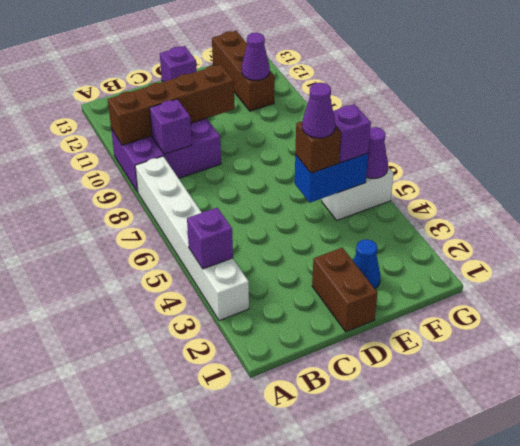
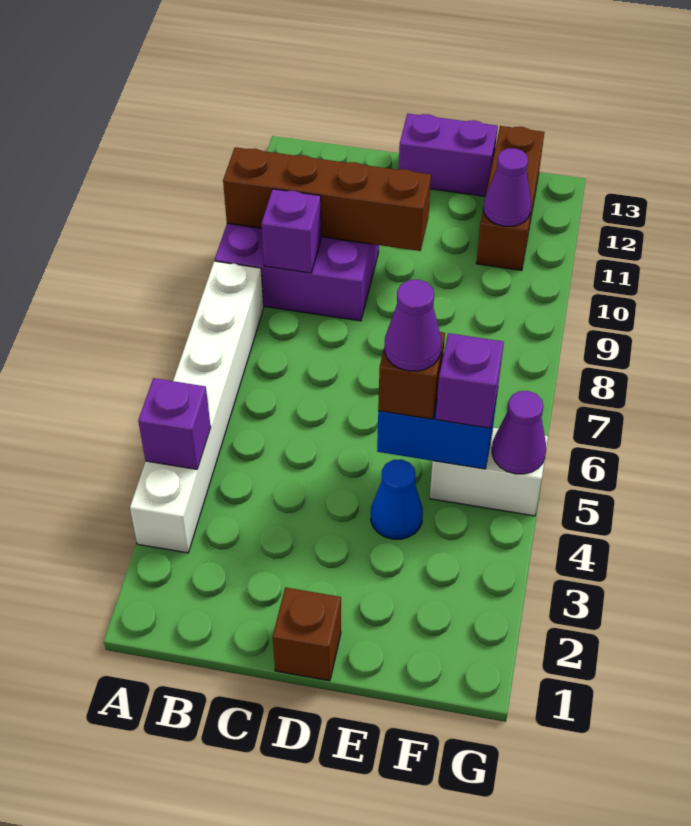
brown brick D1:D2 level 1 -> brown brick D1 level 1
purple brick D13 level 1 -> purple brick D13:E13 level 1
blue cone E2 level 1 -> blue cone E4 level 1

